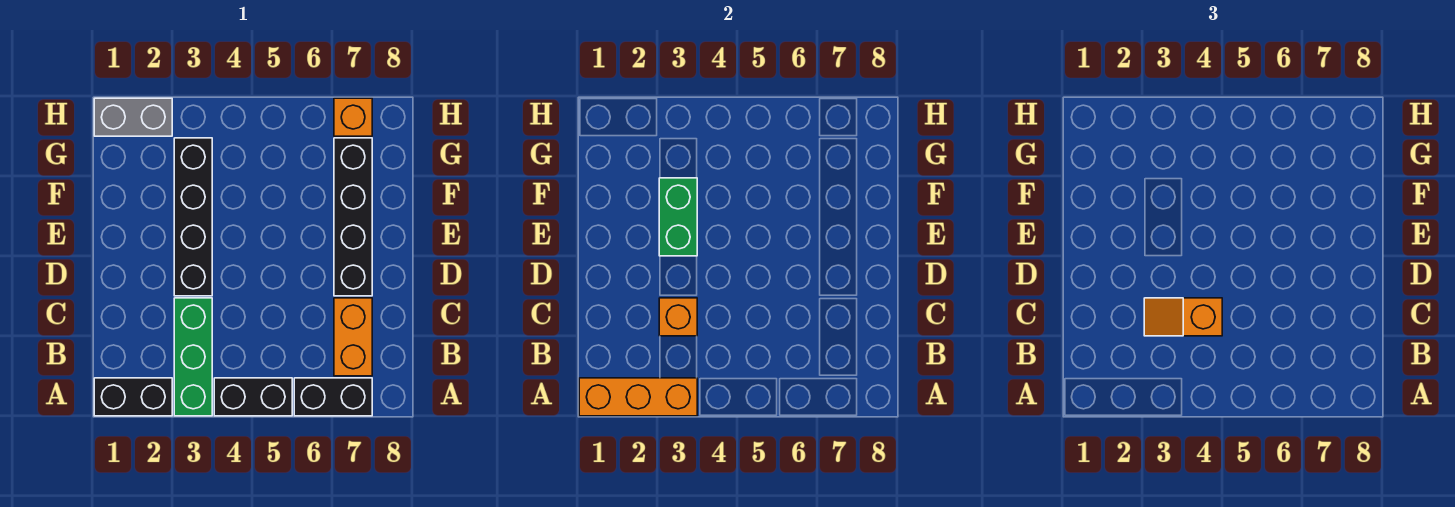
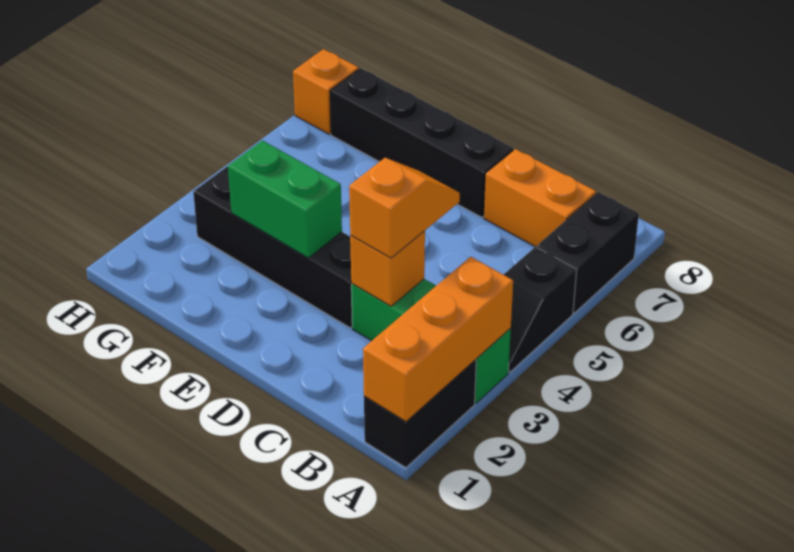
black brick A4:A5 level 1 -> black slope A4:A5 level 1 top 5
orange slope C3:C4 level 3 top 4 -> orange slope C3:C4 level 3 top 3
grey brick H1:H2 level 1 -> none

